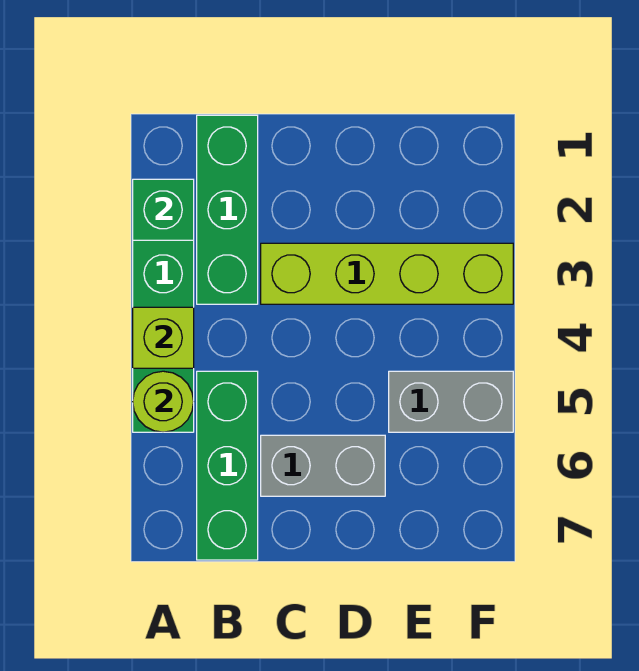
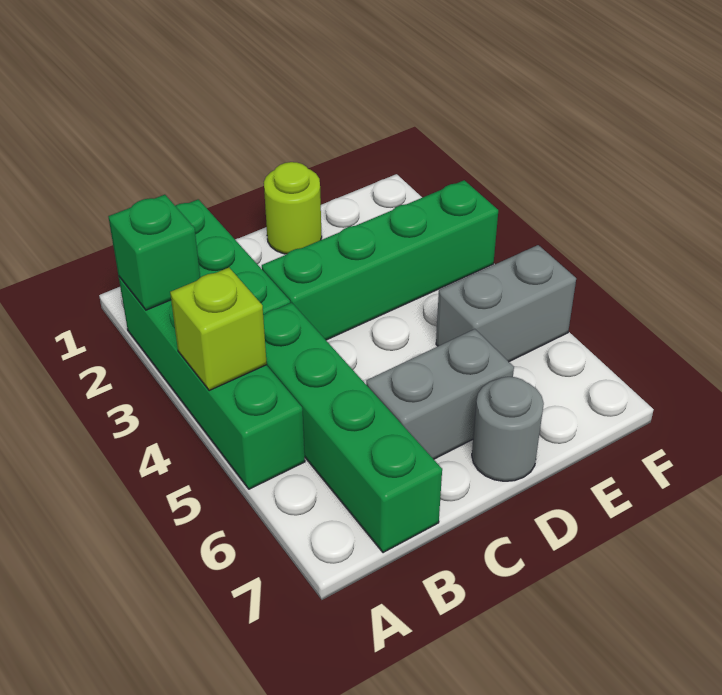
lime round brick A5 level 2 -> lime round brick D1 level 1
green brick B5:B7 level 1 -> green brick B4:B7 level 1
lime brick C3:F3 level 1 -> green brick C3:F3 level 1
none -> grey round brick D7 level 1

